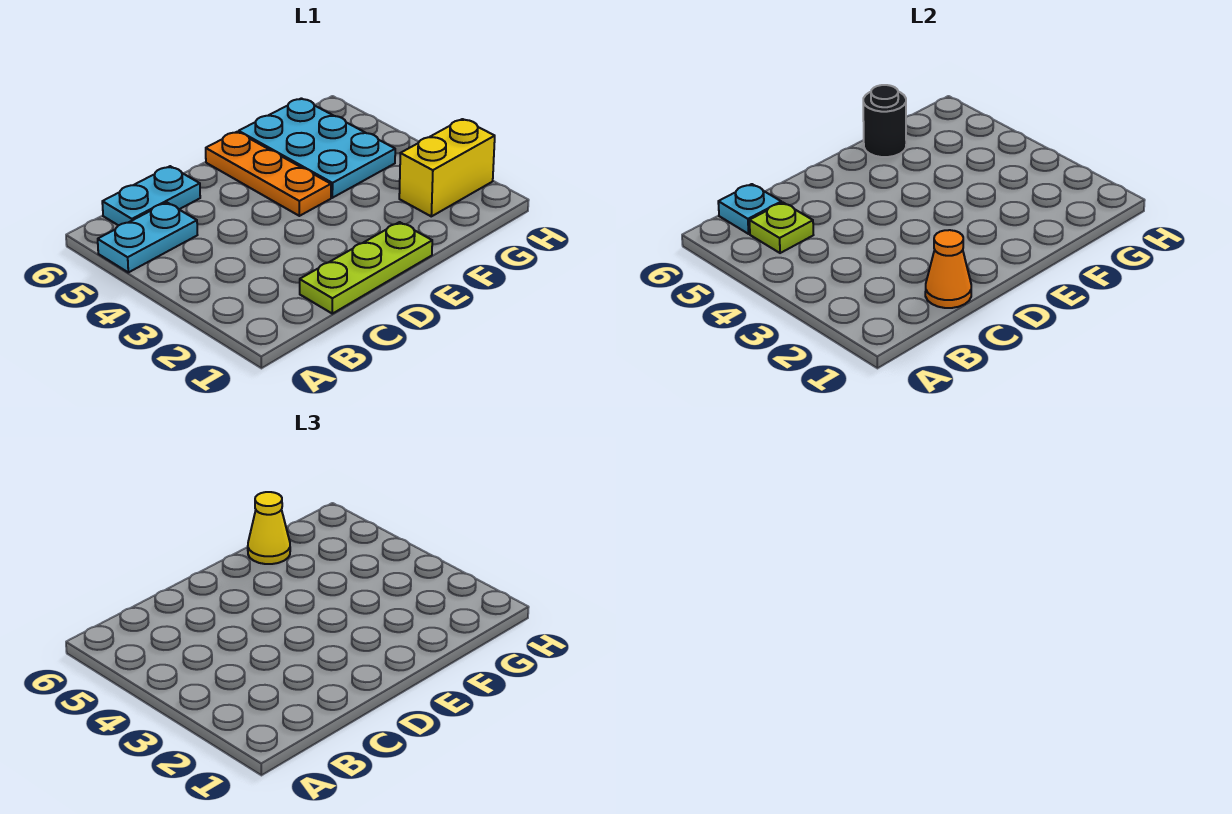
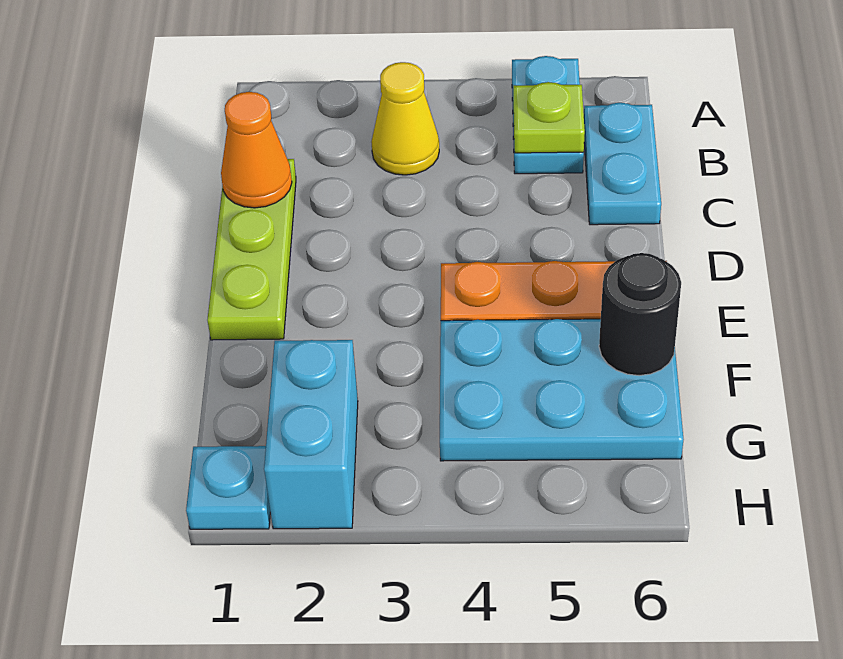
cyan plate B6 level 2 -> cyan plate H1 level 1
yellow cone F6 level 3 -> yellow cone B3 level 1
yellow brick G2:H2 level 1 -> cyan brick G2:H2 level 1

